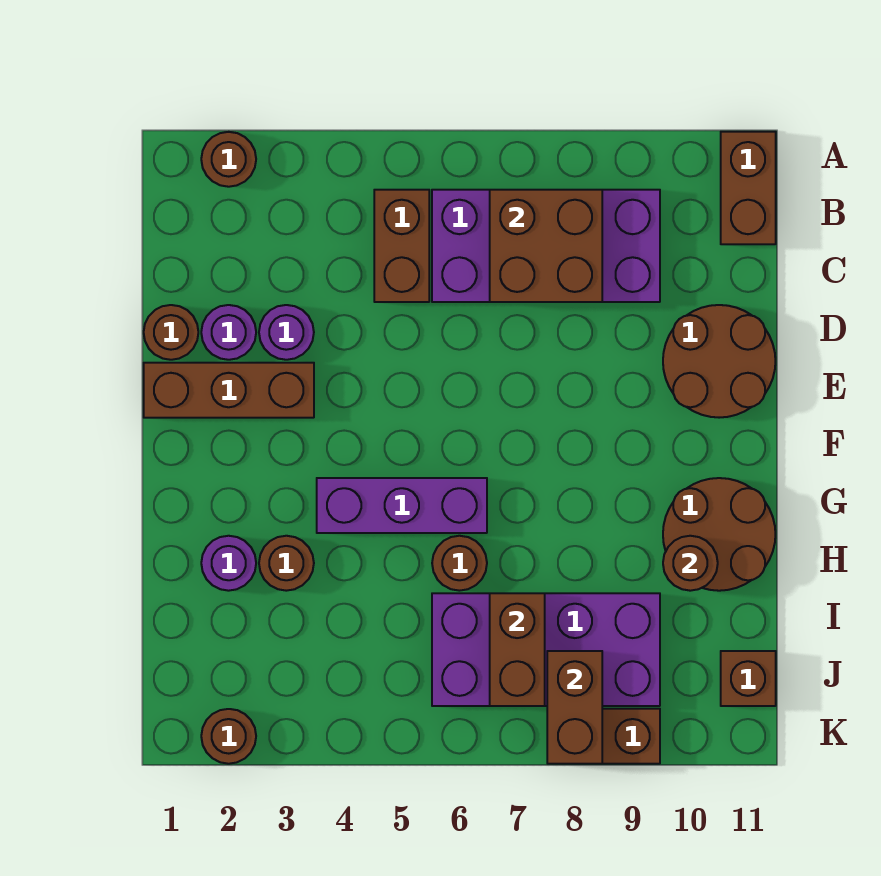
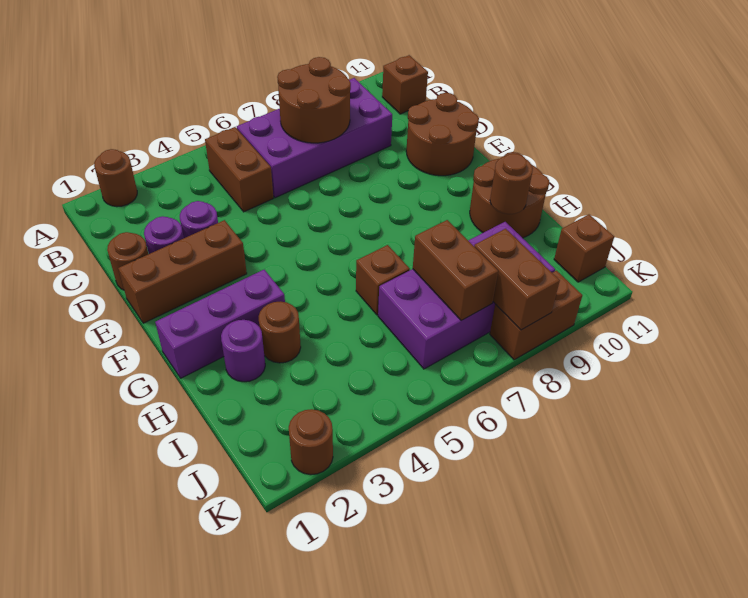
brown brick A11:B11 level 1 -> brown brick B11 level 1
brown brick B7:C8 level 2 -> brown round brick B7:C8 level 2
purple brick G4:G6 level 1 -> purple brick G1:G3 level 1
brown round brick H6 level 1 -> brown brick H6 level 1

